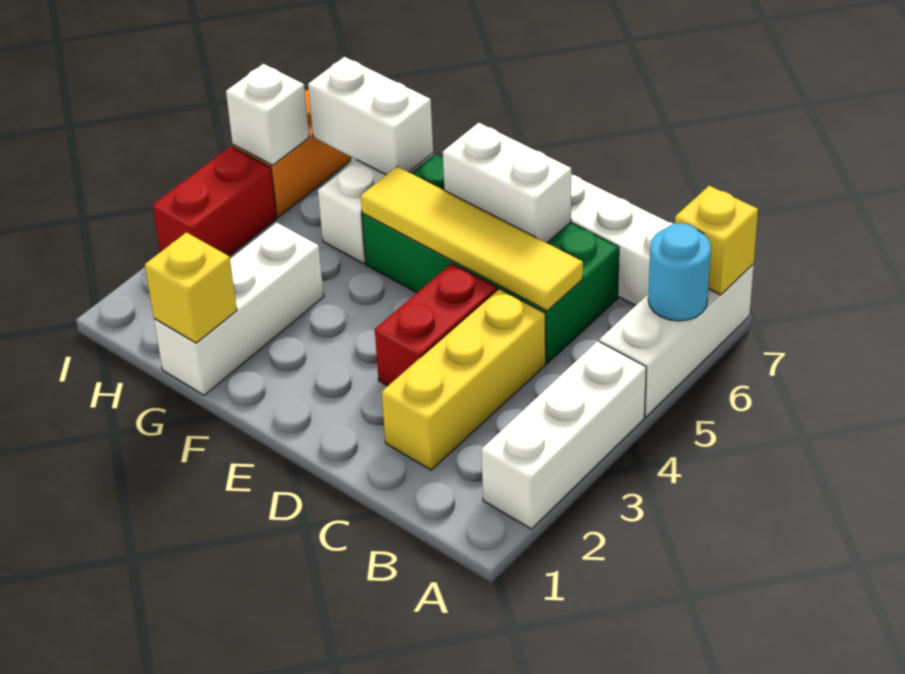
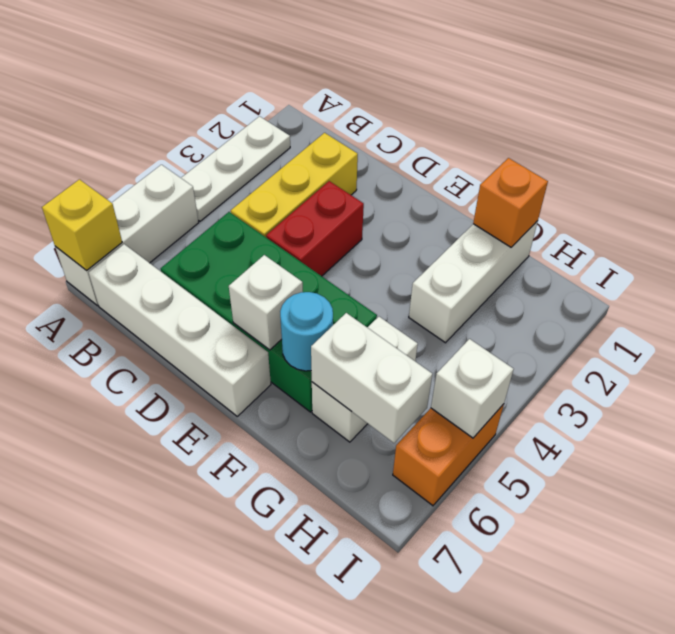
white brick A2:A4 level 1 -> white plate A2:A4 level 1
cyan round brick A6 level 2 -> cyan round brick F6 level 2
yellow tile C5:F5 level 2 -> none
white brick D6:E6 level 2 -> white brick E6 level 2
yellow brick G1 level 2 -> orange brick G1 level 2
red brick I3:I4 level 1 -> none

